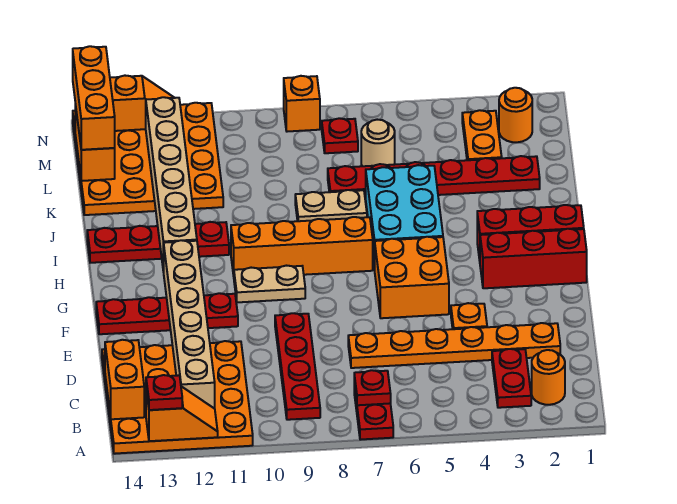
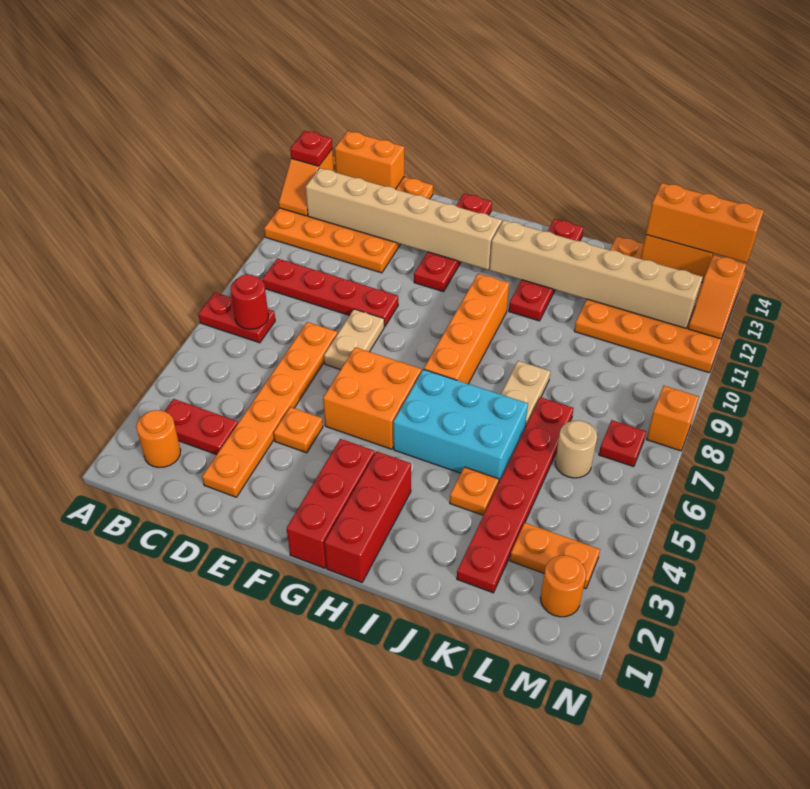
red plate B7 level 2 -> red round brick B7 level 2
tan plate G9:G10 level 1 -> tan plate E7:E8 level 1
none -> orange plate J4 level 1

